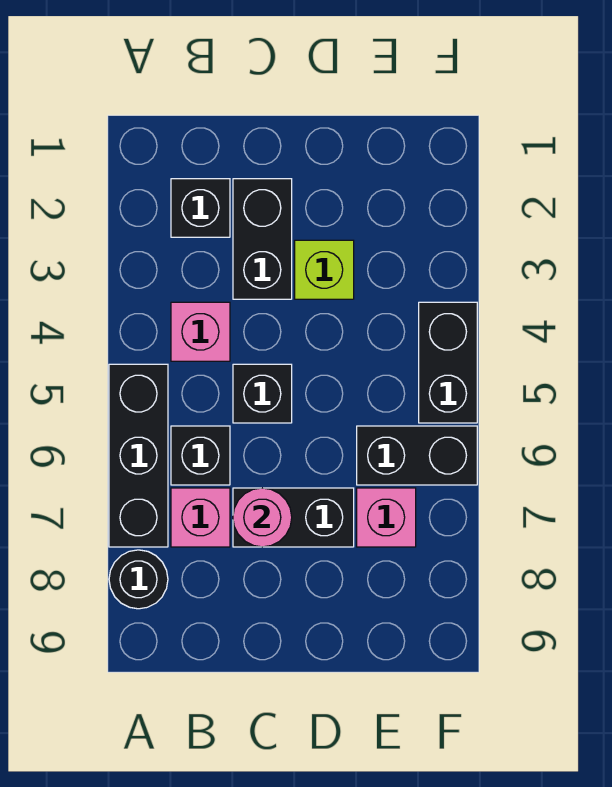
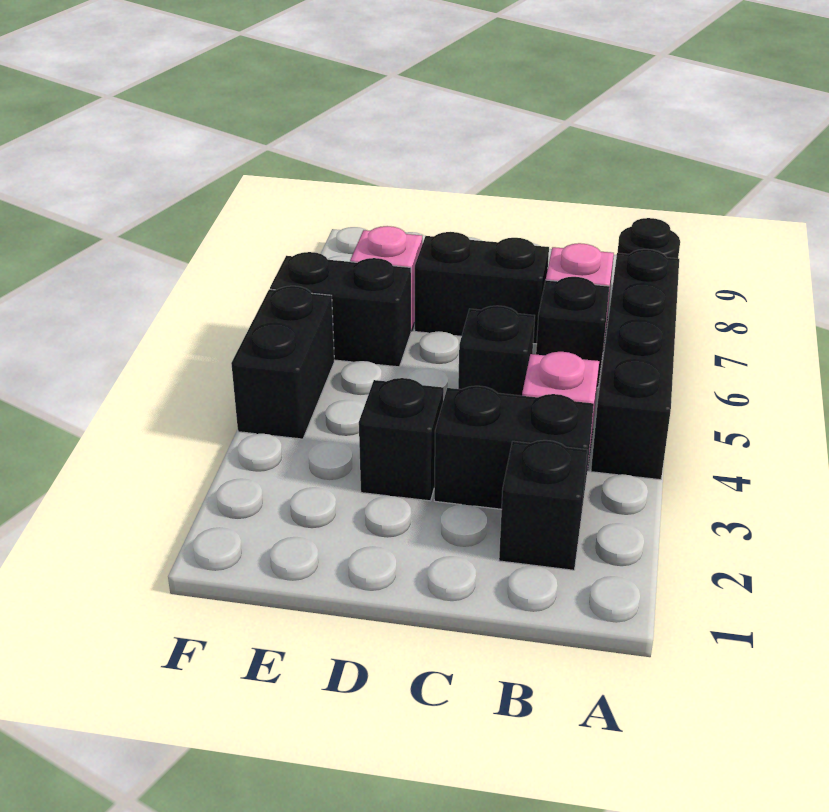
black brick A5:A7 level 1 -> black brick A4:A7 level 1
black brick C2:C3 level 1 -> black brick B3:C3 level 1
pink round brick C7 level 2 -> none
lime brick D3 level 1 -> black brick D3 level 1

